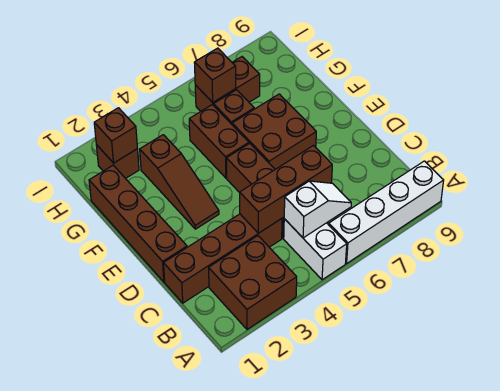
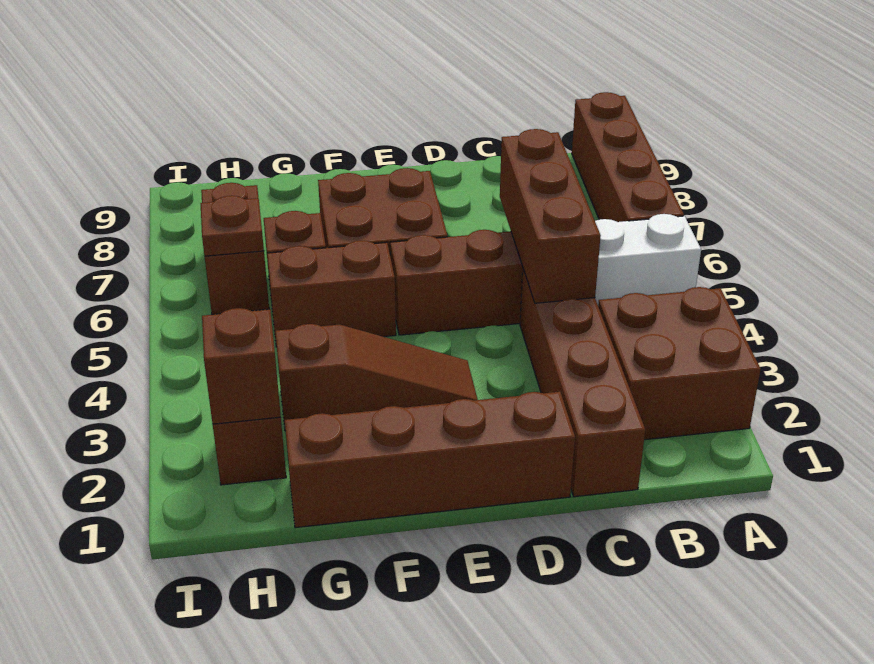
white brick A6:A9 level 1 -> brown brick A6:A9 level 1
white slope B5:B6 level 2 top 5 -> none
brown brick H6 level 2 -> brown plate H6 level 2

